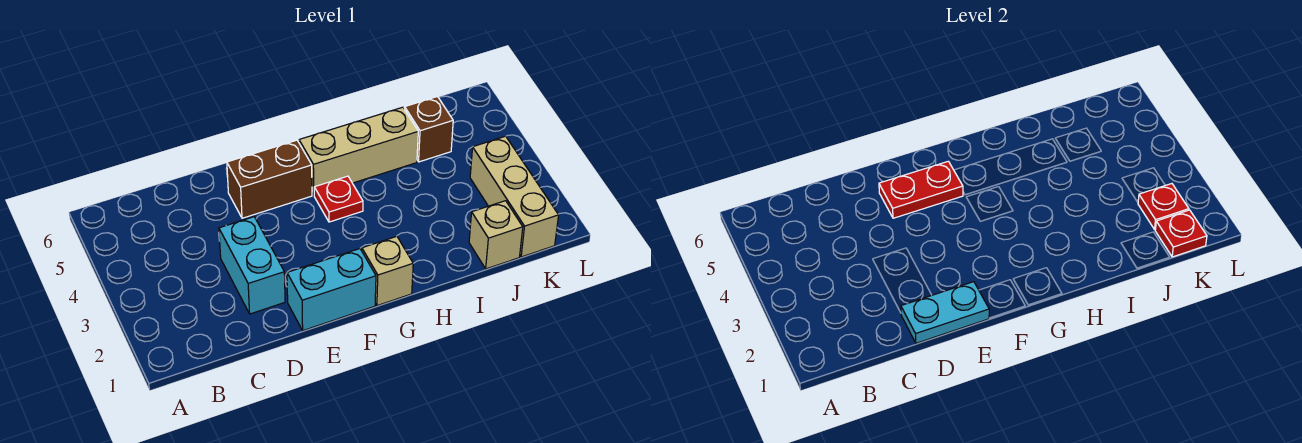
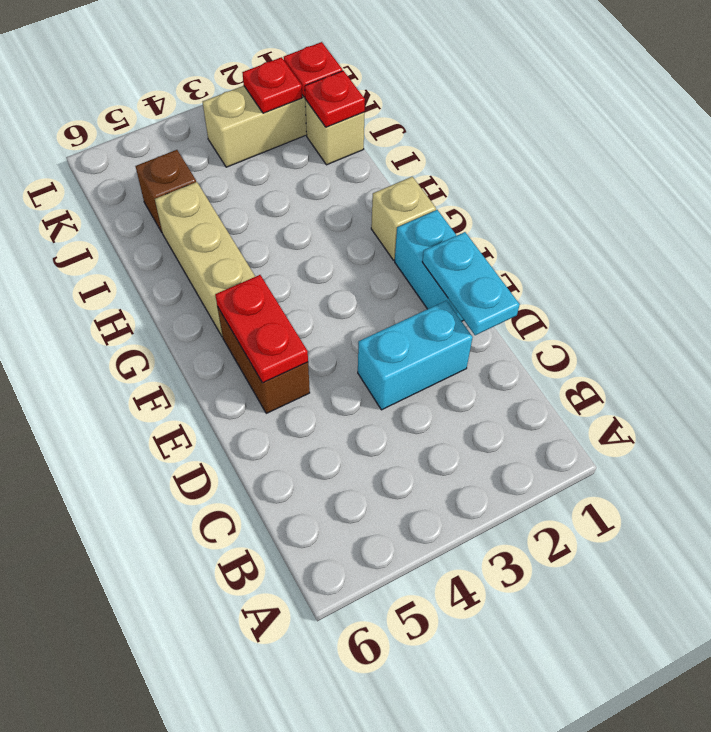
red plate G4 level 1 -> red plate J1 level 2

